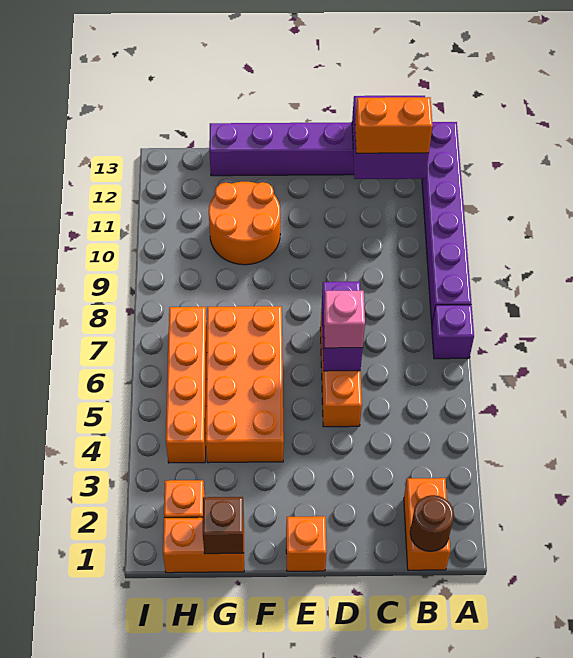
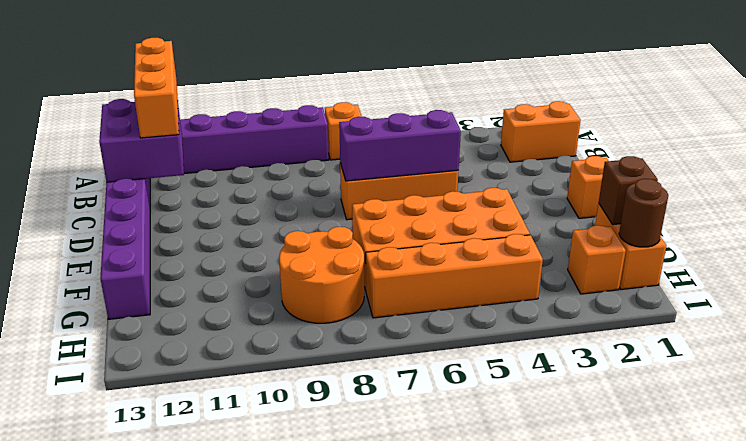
purple brick A7 level 1 -> orange brick A7 level 1
brown round brick B1 level 2 -> brown round brick H1 level 2
orange brick B12:C12 level 3 -> orange brick A12:C12 level 3
purple brick D6:D7 level 2 -> purple brick D5:D7 level 2
pink brick D6 level 3 -> none
orange round brick F10:G11 level 1 -> orange round brick G8:H9 level 1

